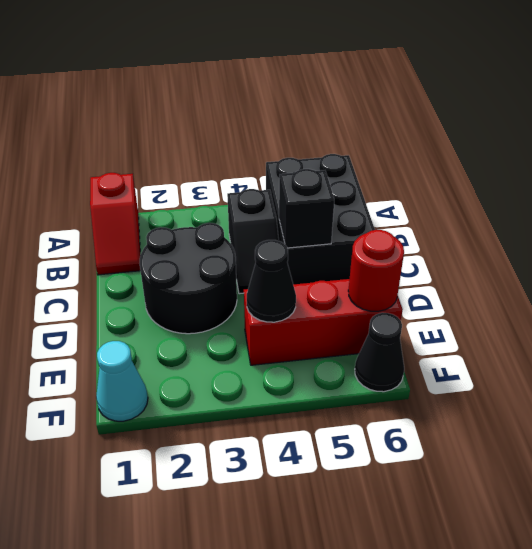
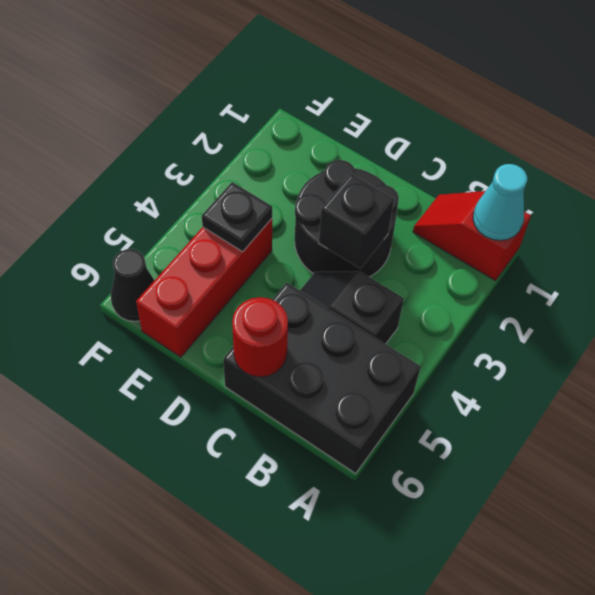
black brick C5 level 2 -> black brick C3 level 2
black cone E4 level 2 -> black plate E4 level 2
red round brick E6 level 2 -> red round brick C6 level 2
cyan cone F1 level 1 -> cyan cone A1 level 2

